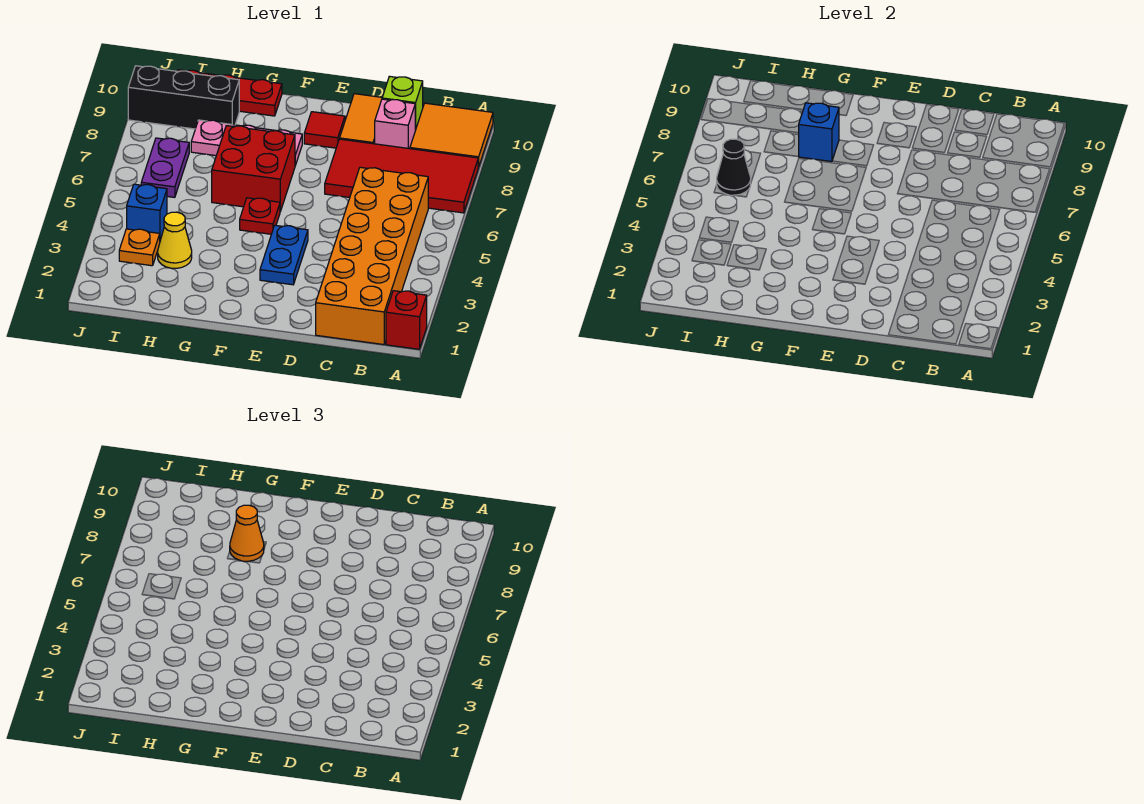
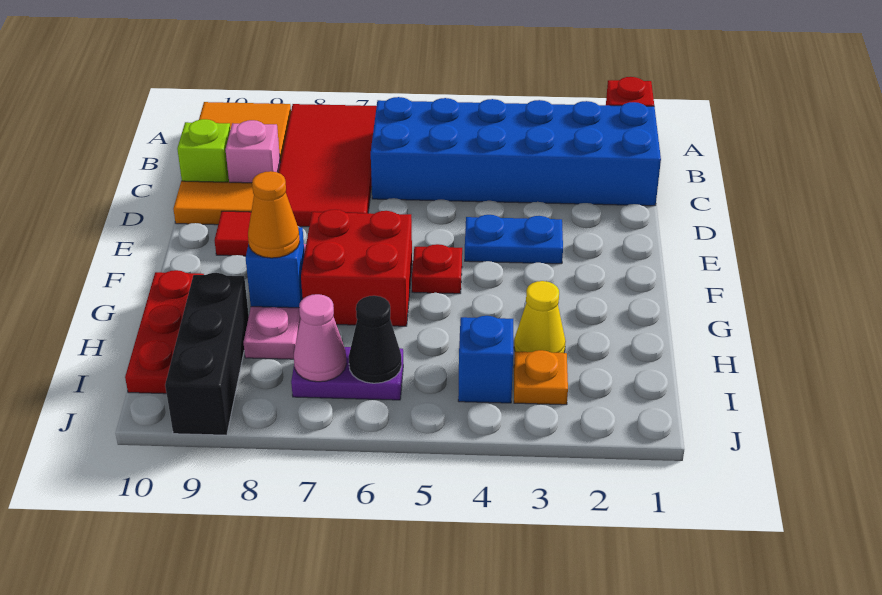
orange brick B1:C6 level 1 -> blue brick B1:C6 level 1
none -> pink cone I7 level 2

